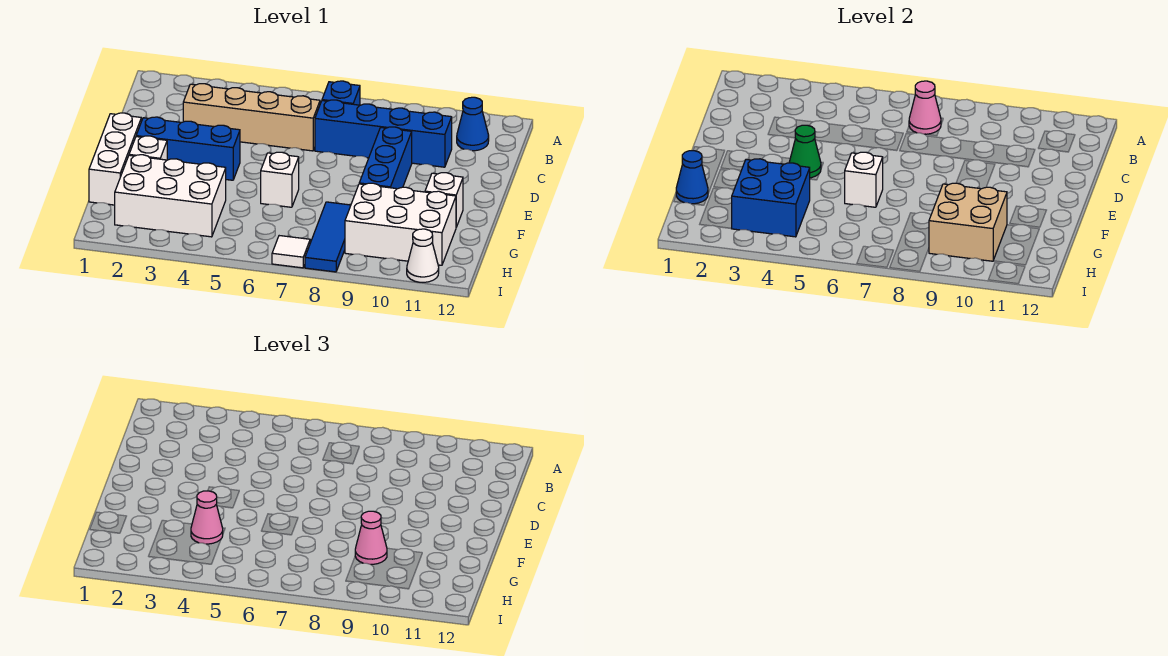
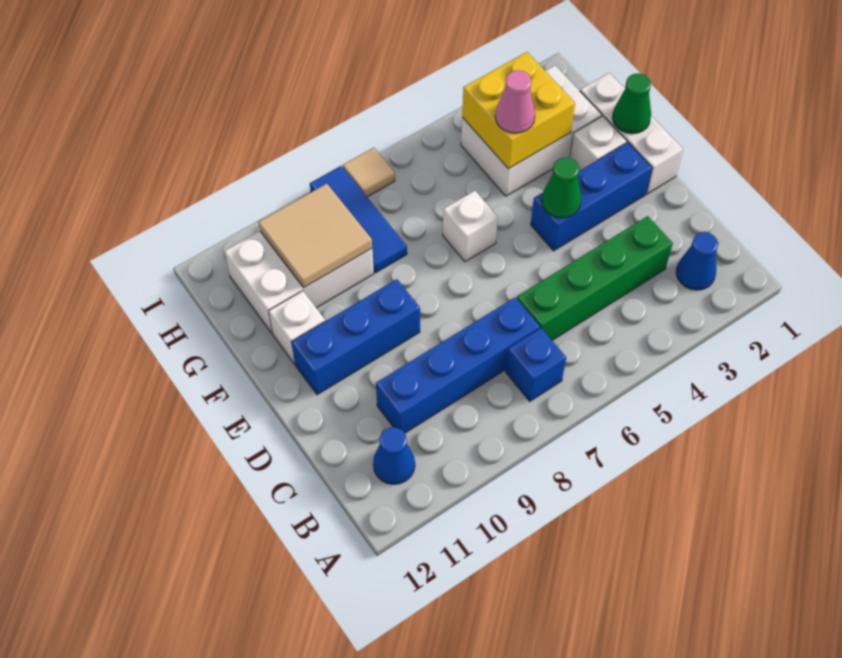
pink cone B7 level 2 -> none
tan brick C3:C6 level 1 -> green brick C3:C6 level 1
blue brick D9:F9 level 1 -> blue brick E9:E11 level 1
none -> green cone F1 level 2
white brick F6 level 2 -> none
blue cone G1 level 2 -> blue cone B2 level 1
blue brick G3:H4 level 2 -> yellow brick G3:H4 level 2
tan brick G9:H10 level 2 -> tan tile G9:H10 level 2
pink cone G9 level 3 -> none
white tile I7 level 1 -> tan tile I7 level 1
white cone I11 level 1 -> none

